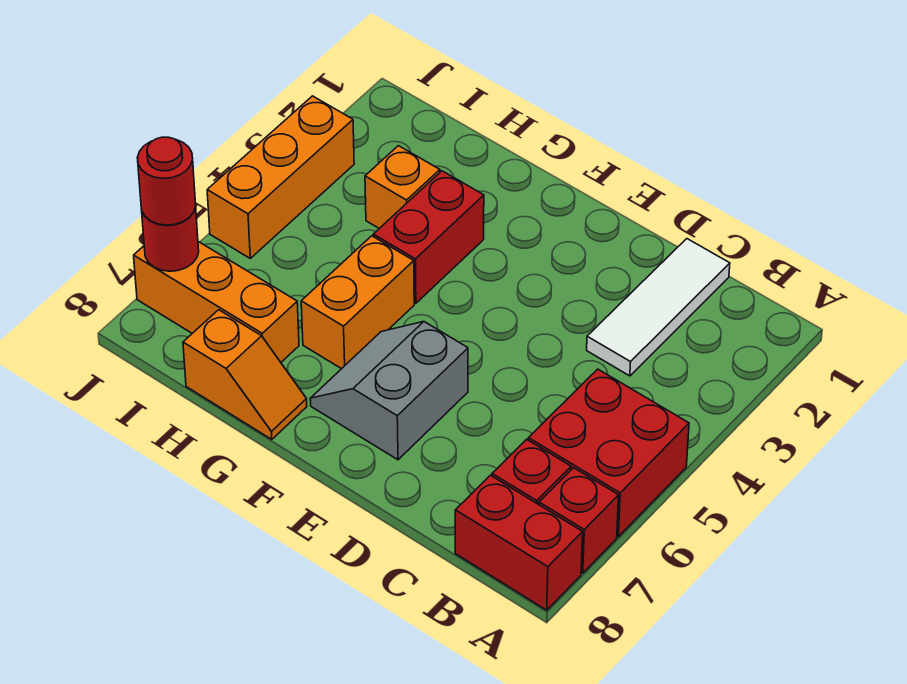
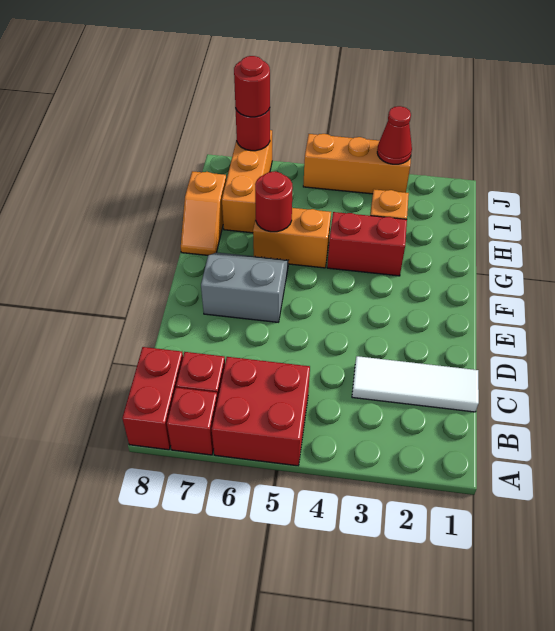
none -> red round brick G6 level 2
none -> red cone J3 level 2

